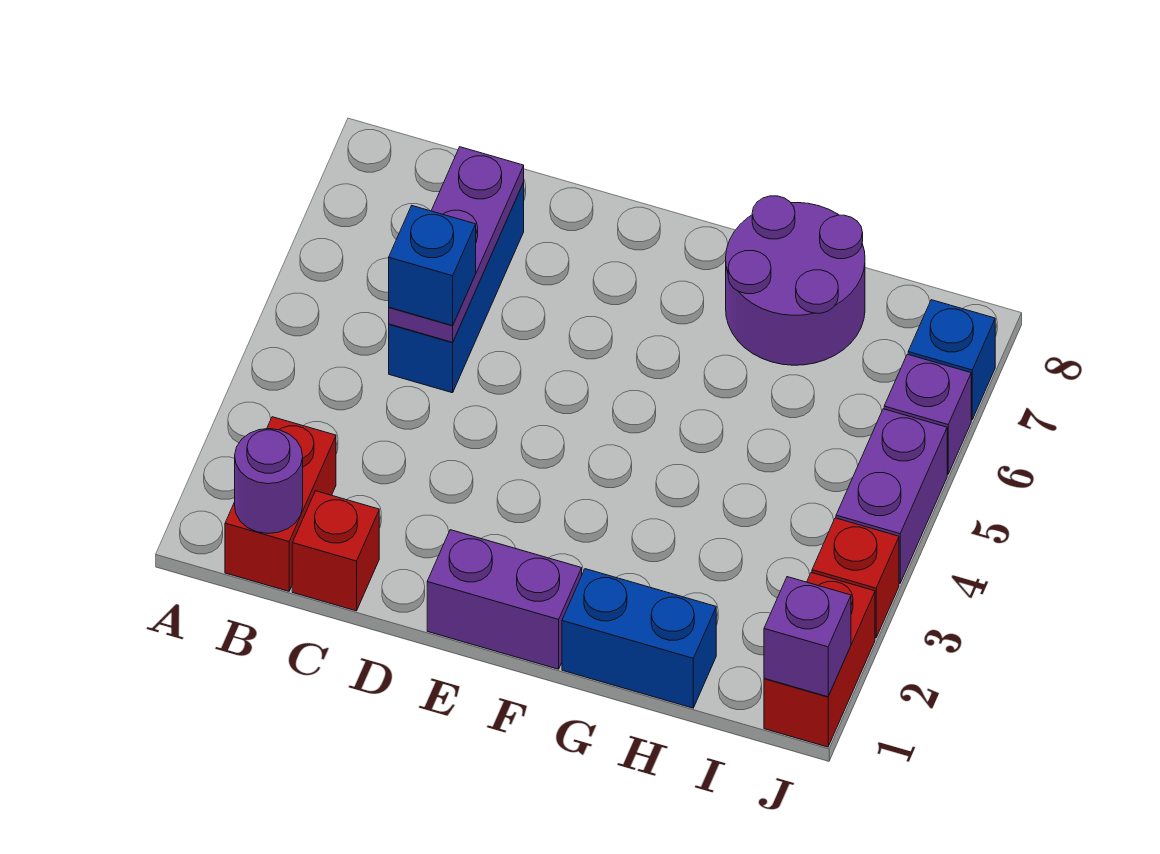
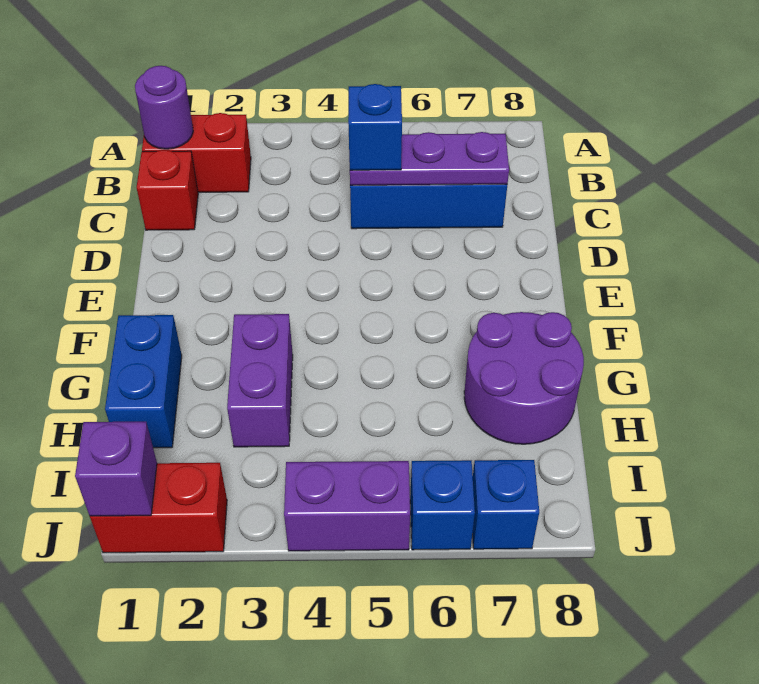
purple brick E1:F1 level 1 -> purple brick G3:H3 level 1
red brick J3 level 1 -> none
purple brick J6 level 1 -> blue brick J6 level 1

